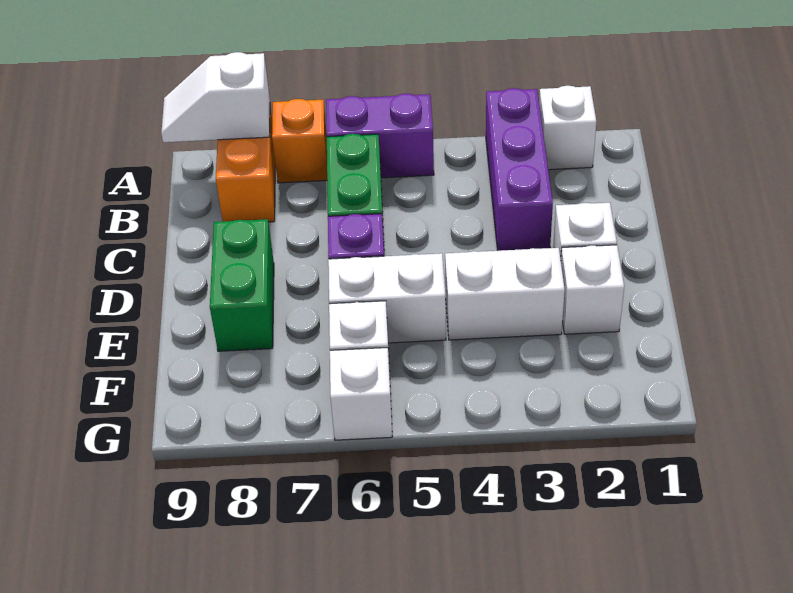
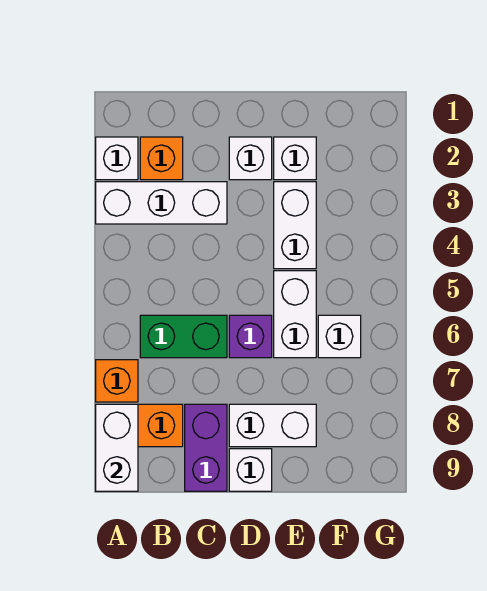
purple brick A3:C3 level 1 -> white brick A3:C3 level 1
purple brick A5:A6 level 1 -> purple brick C8:C9 level 1
white slope A8:A9 level 2 top 8 -> white brick A8:A9 level 2
none -> orange brick B2 level 1
green brick D8:E8 level 1 -> white brick D8:E8 level 1
white brick G6 level 1 -> white brick D9 level 1

